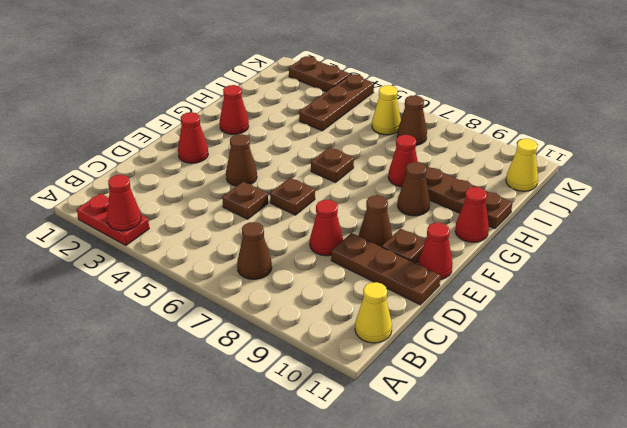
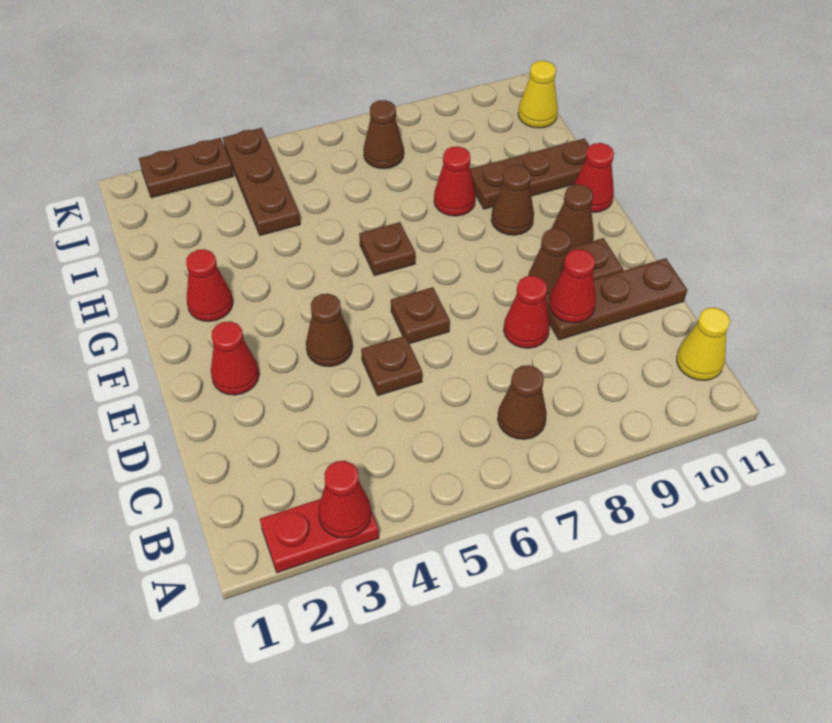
red cone E11 level 1 -> red cone D9 level 2
none -> brown cone F10 level 1
yellow cone J6 level 1 -> none

